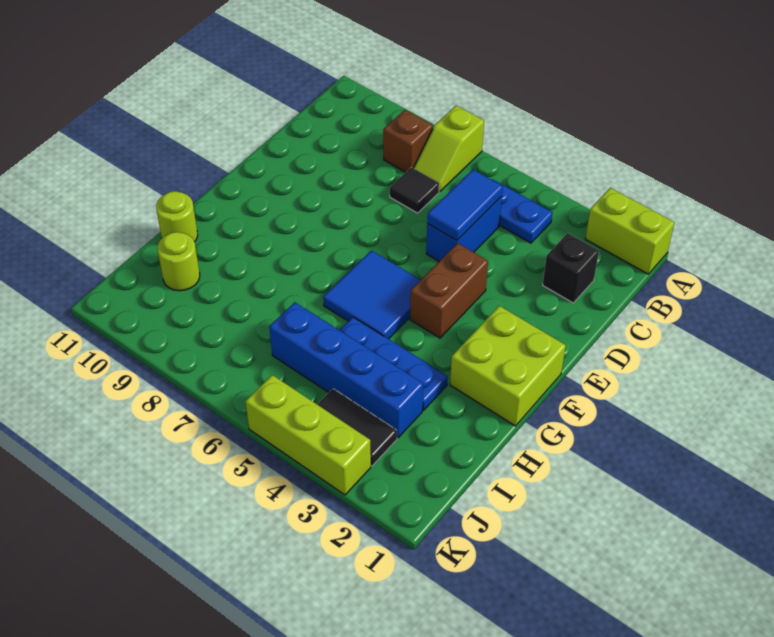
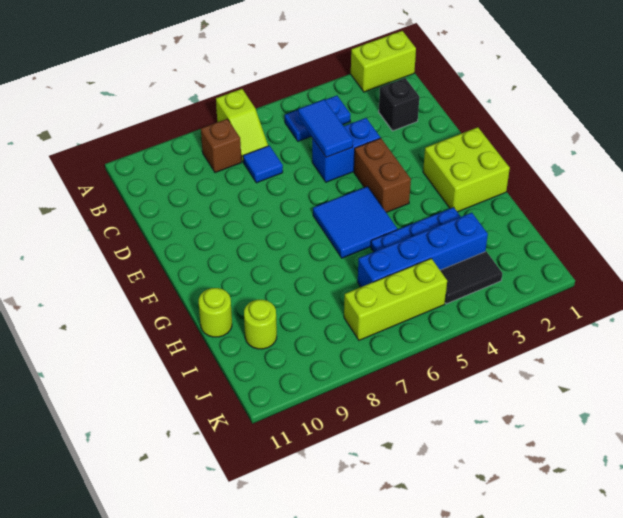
blue brick C5:D5 level 1 -> blue brick D4:D5 level 1
black tile C7 level 1 -> blue tile C7 level 1
lime brick K3:K5 level 1 -> lime brick J5:J7 level 1

